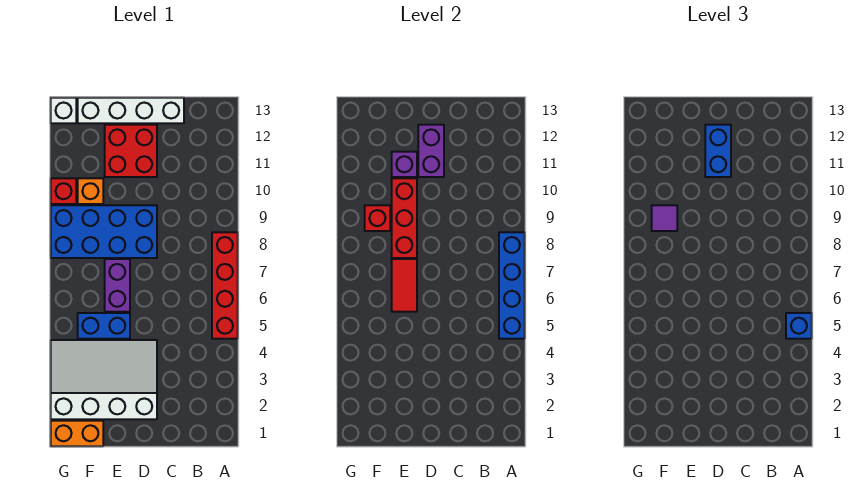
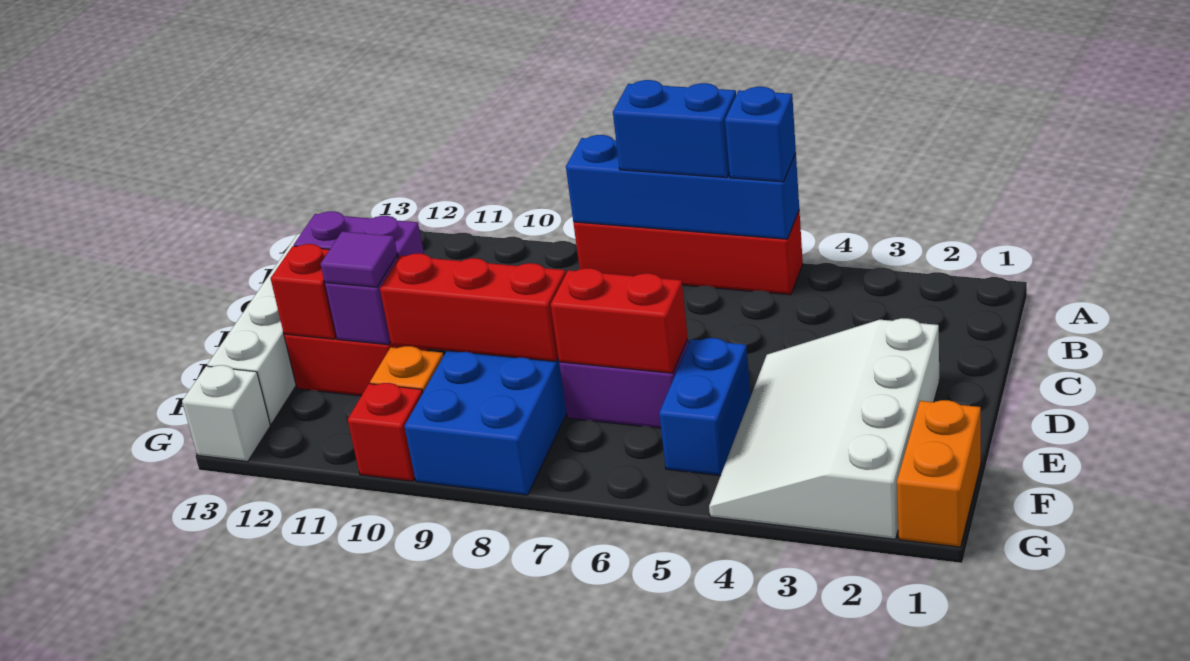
blue brick D11:D12 level 3 -> blue brick A6:A7 level 3
red tile E6:E7 level 2 -> red brick E6:E7 level 2
red brick F9 level 2 -> red brick E12 level 2
purple tile F9 level 3 -> purple tile E11 level 3

